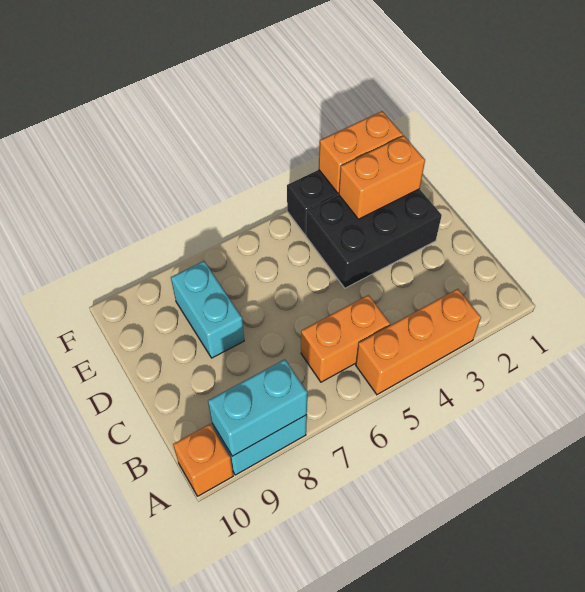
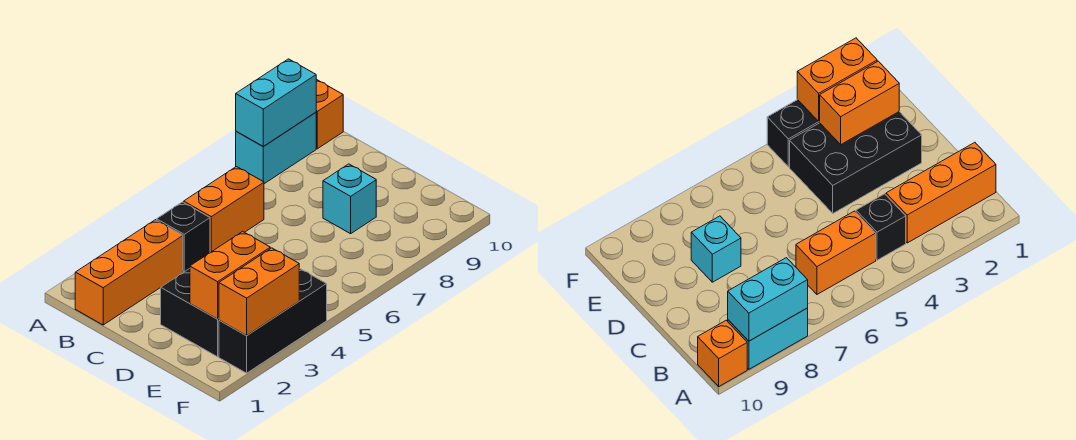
orange brick A3:A5 level 1 -> orange brick B1:B3 level 1
none -> black brick B4 level 1
cyan brick D8:E8 level 1 -> cyan brick D8 level 1

